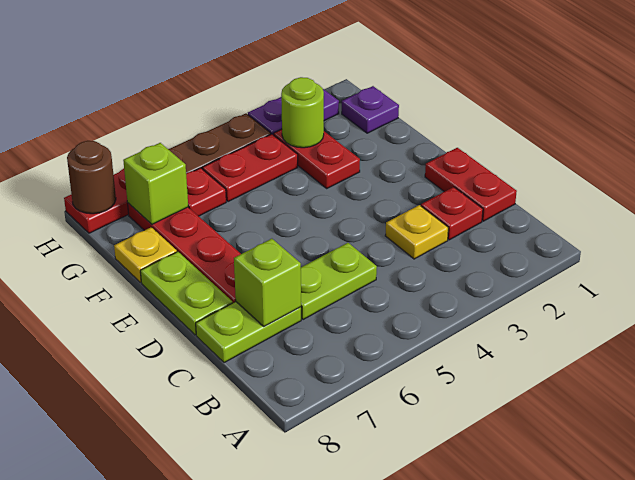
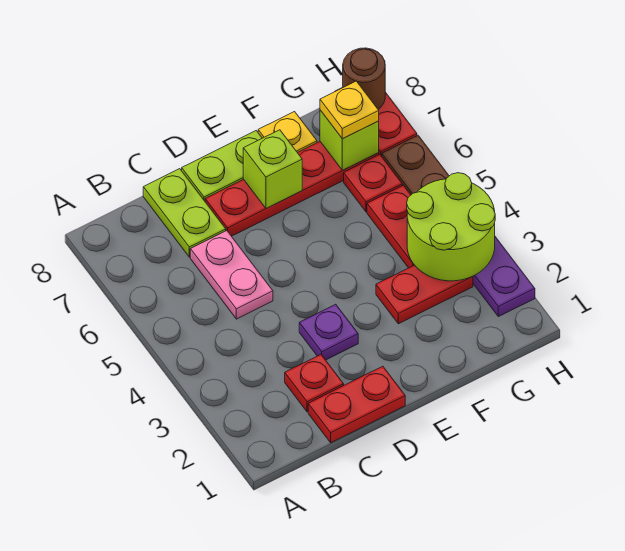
yellow plate C3 level 1 -> yellow plate G7 level 3
lime plate C5:C6 level 1 -> pink plate C5:C6 level 1
lime brick C7 level 2 -> lime brick E7 level 2
purple plate G1 level 1 -> purple plate D3 level 1
lime round brick G3 level 2 -> lime round brick G3:H4 level 2

